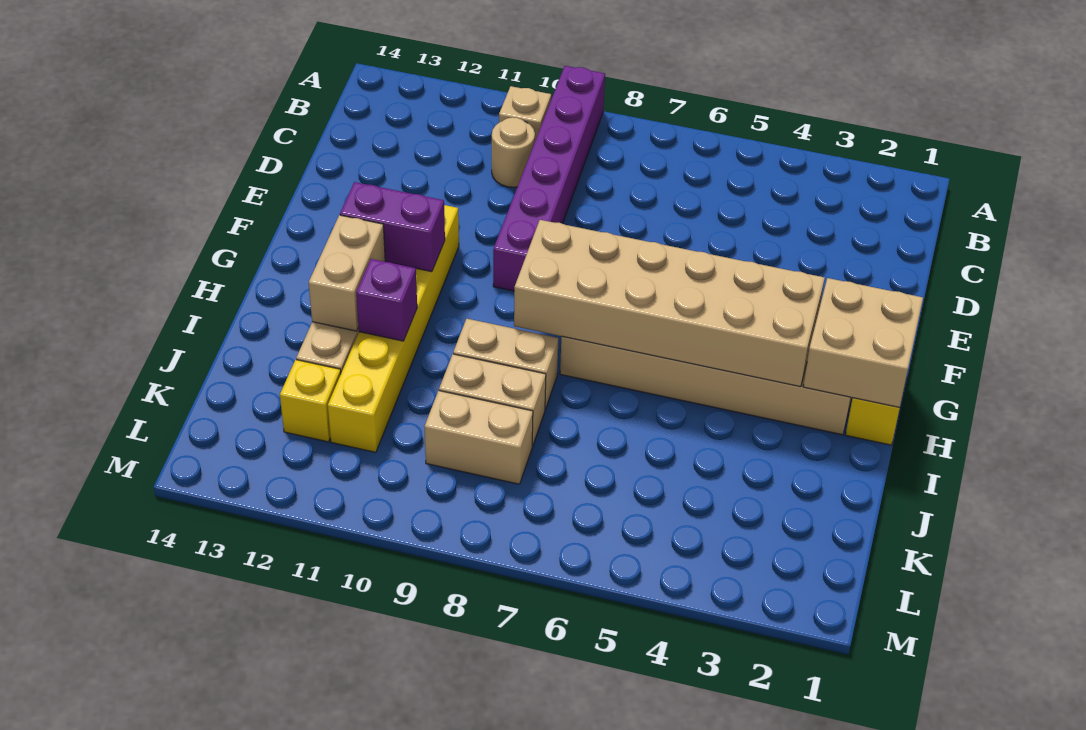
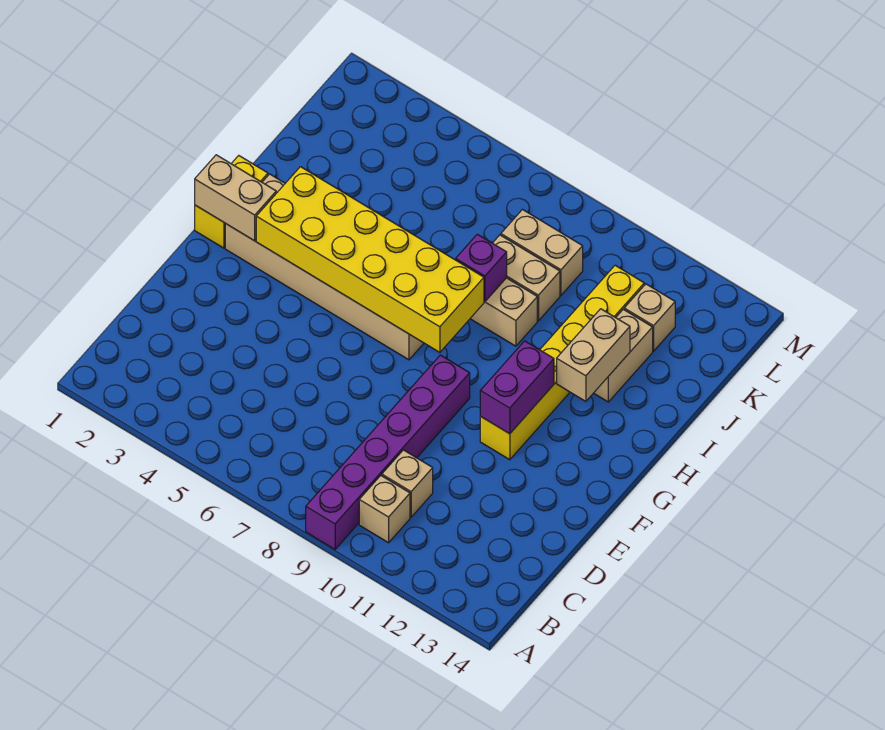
tan round brick C10 level 1 -> tan brick C10 level 1
tan brick G1:H2 level 2 -> tan brick G1:G2 level 2
tan brick G3:H8 level 2 -> yellow brick G3:H8 level 2
purple brick G11:G12 level 2 -> purple brick F11:G11 level 2
purple brick I11 level 2 -> purple brick I8 level 2
yellow brick K12 level 1 -> tan brick K12 level 1

